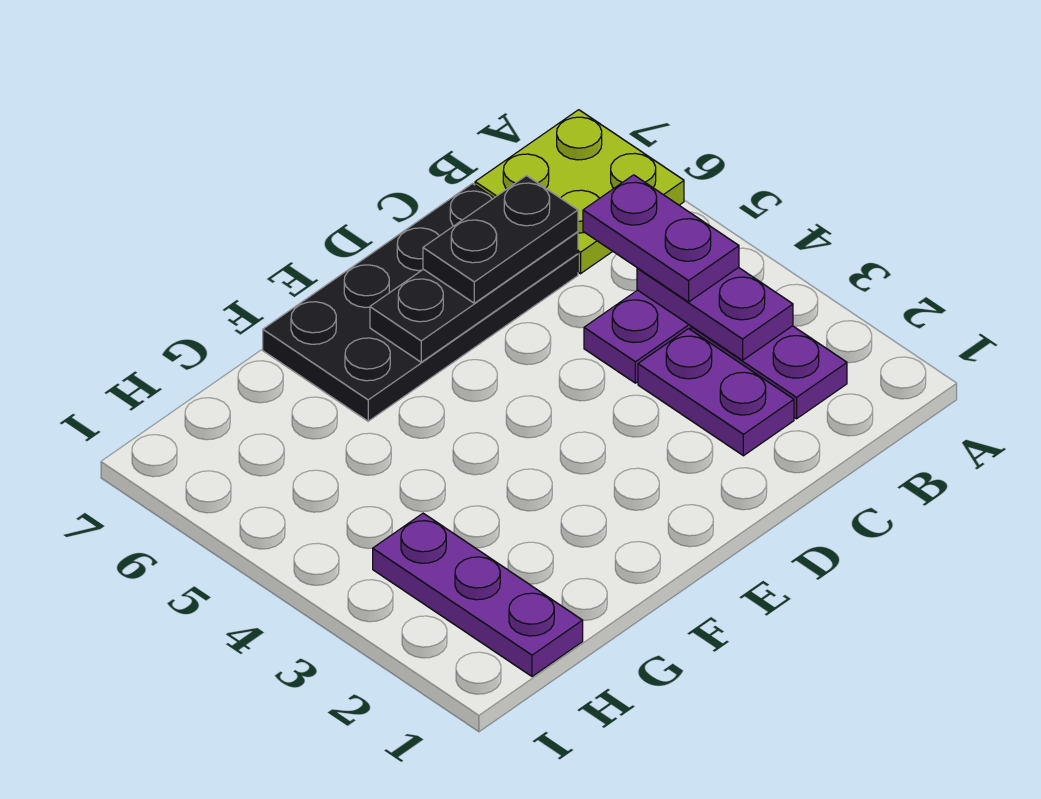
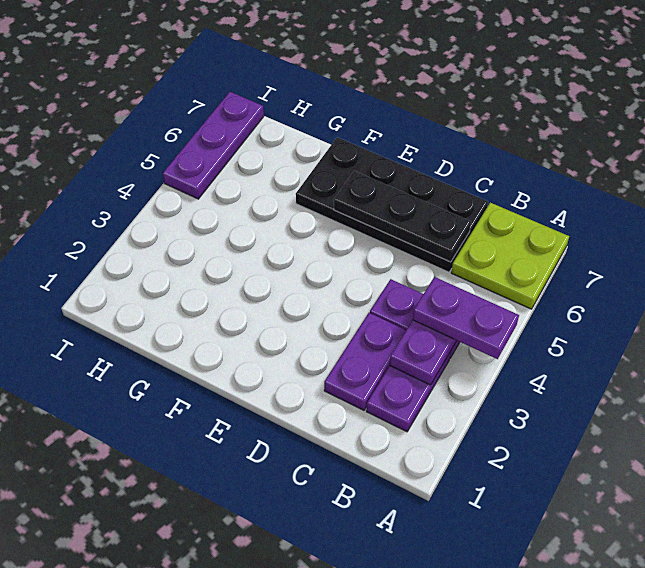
purple plate B4:B5 level 3 -> purple plate A4:B4 level 3
black plate C6:D6 level 3 -> none
purple plate H1:H3 level 1 -> purple plate I5:I7 level 1

